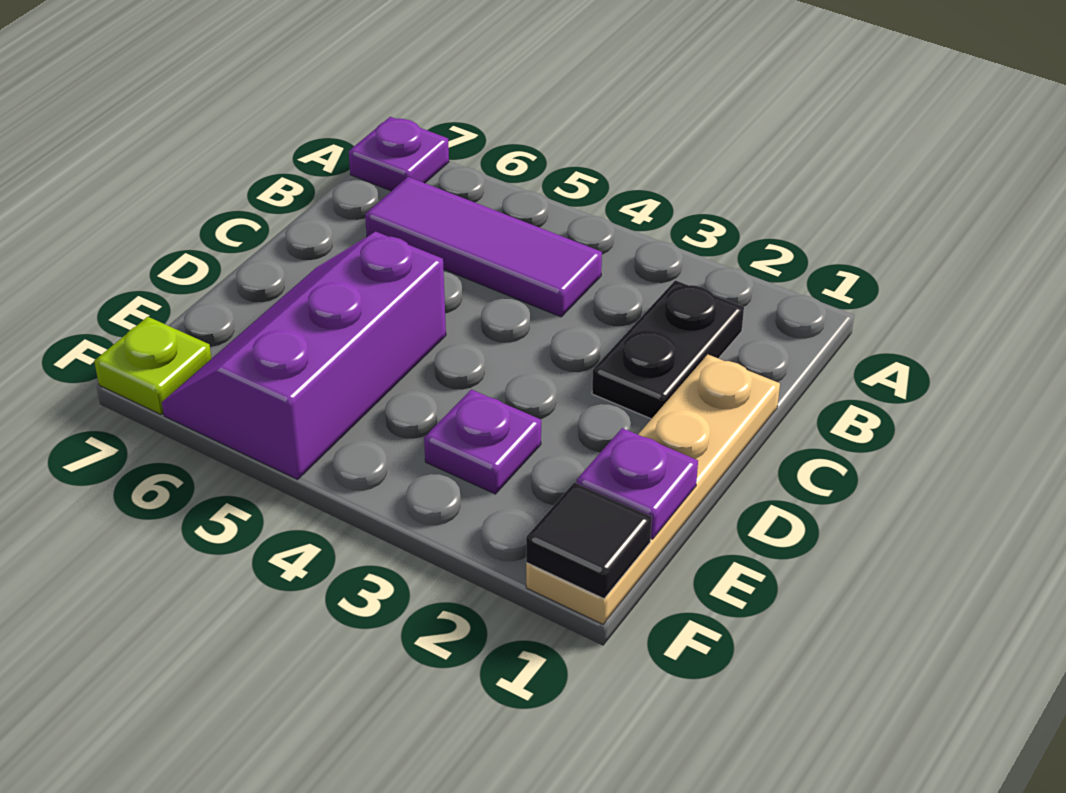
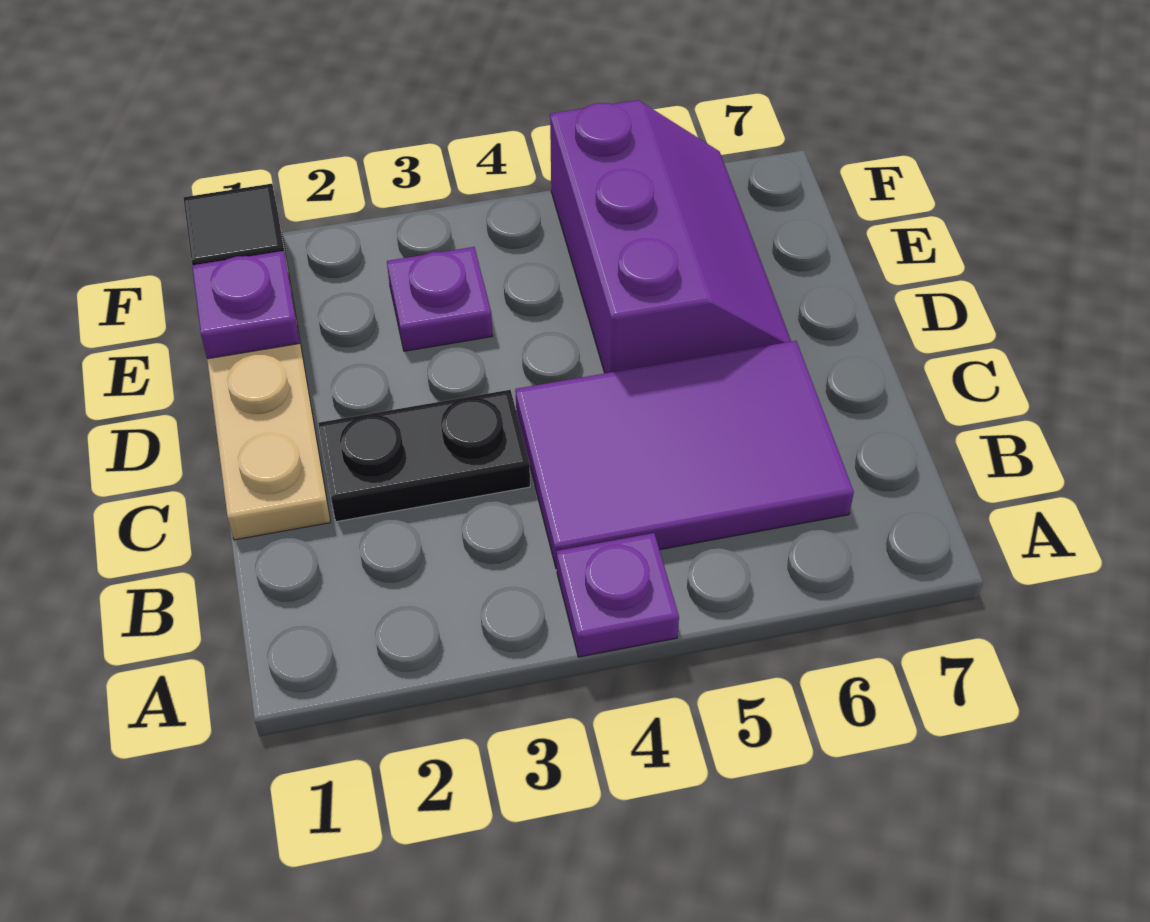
purple plate A7 level 1 -> purple plate A4 level 1
black plate B2:C2 level 1 -> black plate C2:C3 level 1
purple tile B4:B6 level 1 -> purple tile B4:C6 level 1
lime plate F7 level 1 -> none

